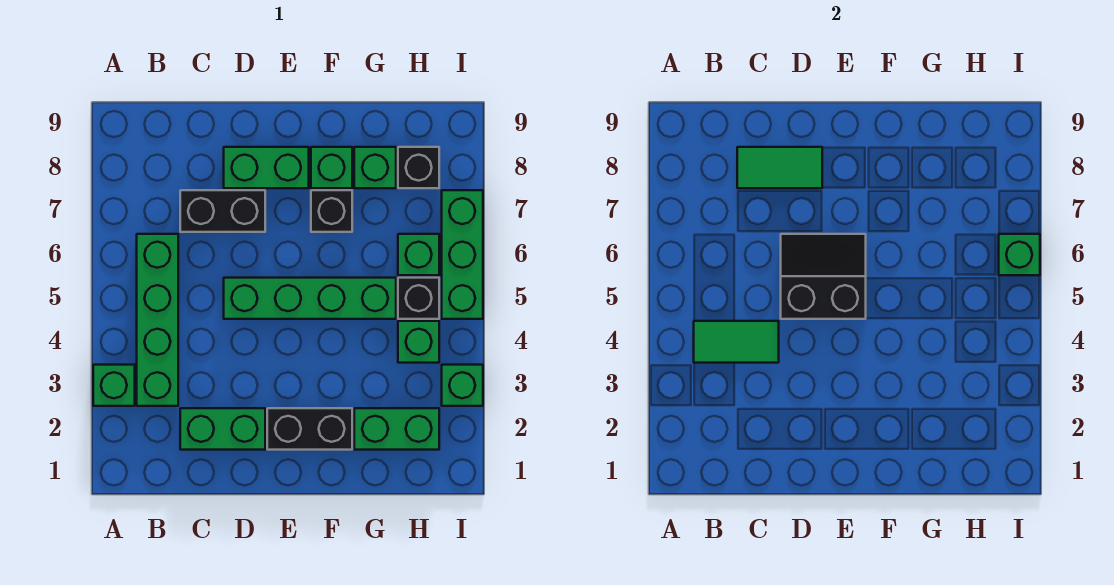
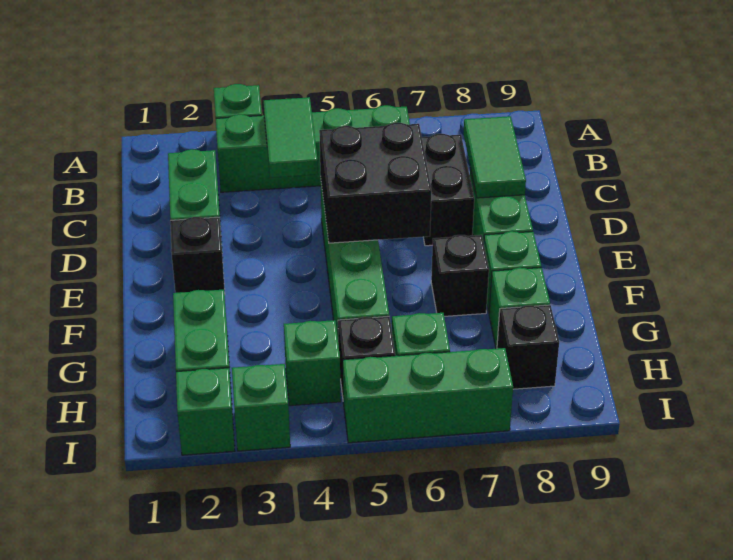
black slope D5:E6 level 2 top 5 -> black brick D5:E6 level 2
black brick E2:F2 level 1 -> black brick E2 level 1
green brick I6 level 2 -> green brick I2 level 1

